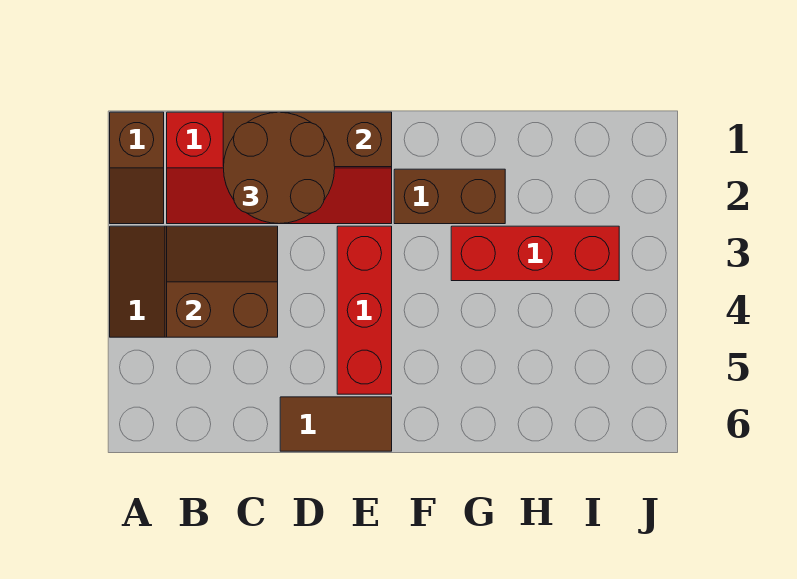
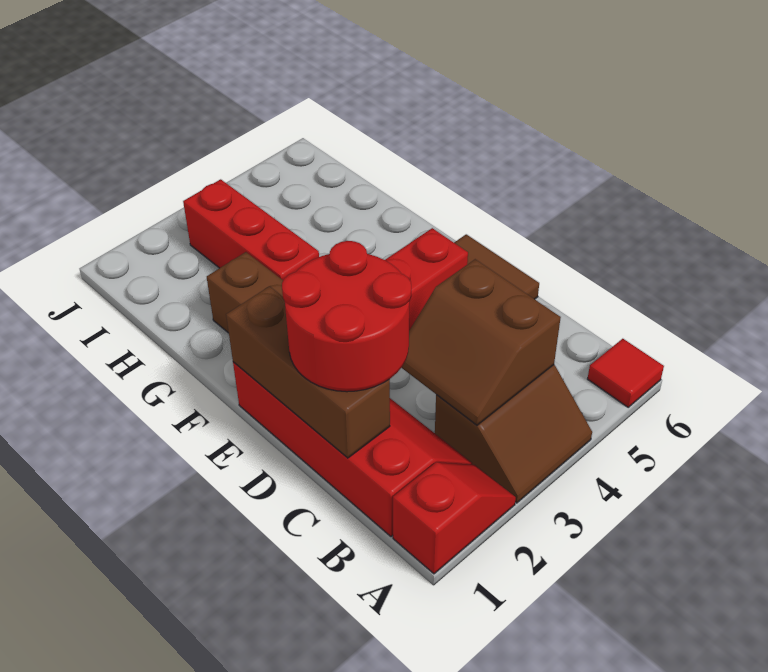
brown slope A1:A2 level 1 top 1 -> red slope A1:A2 level 1 top 1
none -> red tile A6 level 1
brown round brick C1:D2 level 3 -> red round brick C1:D2 level 3

